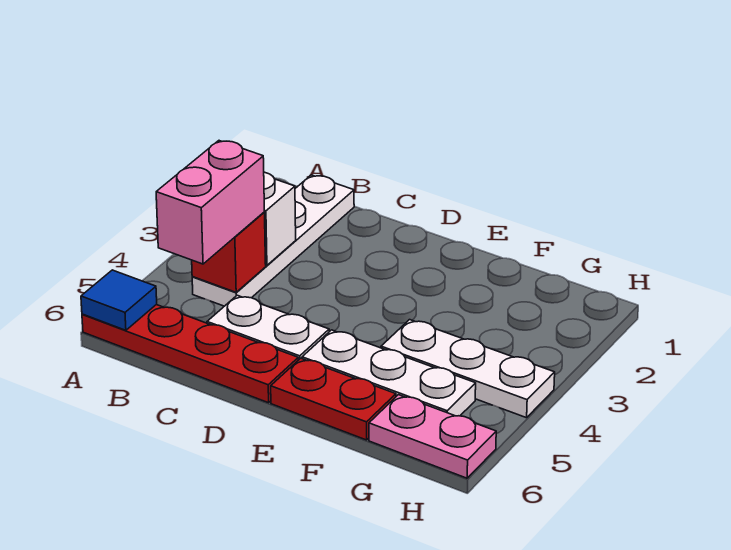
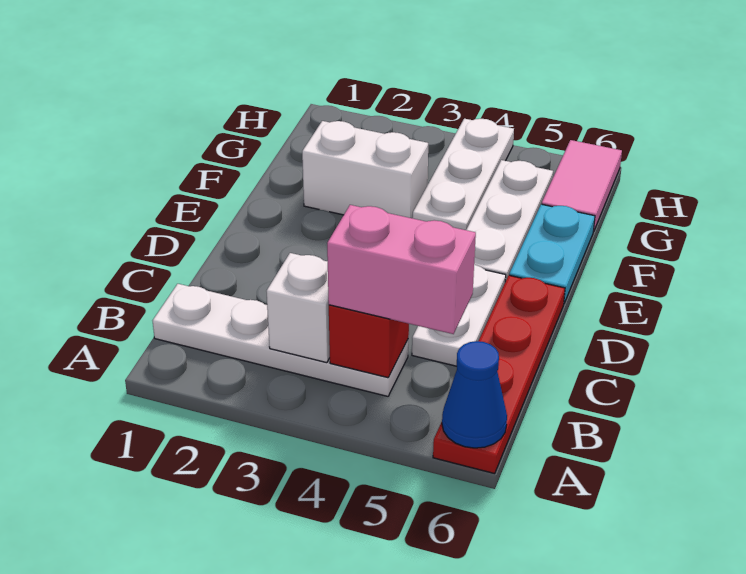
blue tile A6 level 2 -> blue cone A6 level 2
red plate E6:F6 level 1 -> cyan plate E6:F6 level 1
none -> white brick F2:F3 level 1
pink plate G6:H6 level 1 -> pink tile G6:H6 level 1

